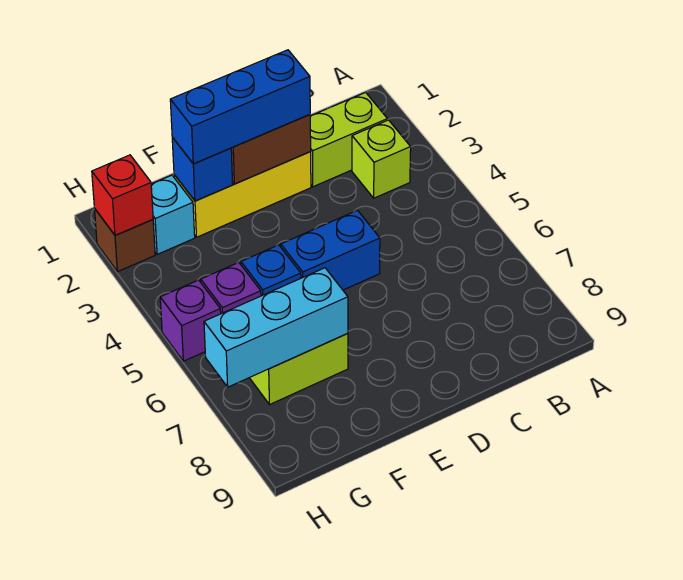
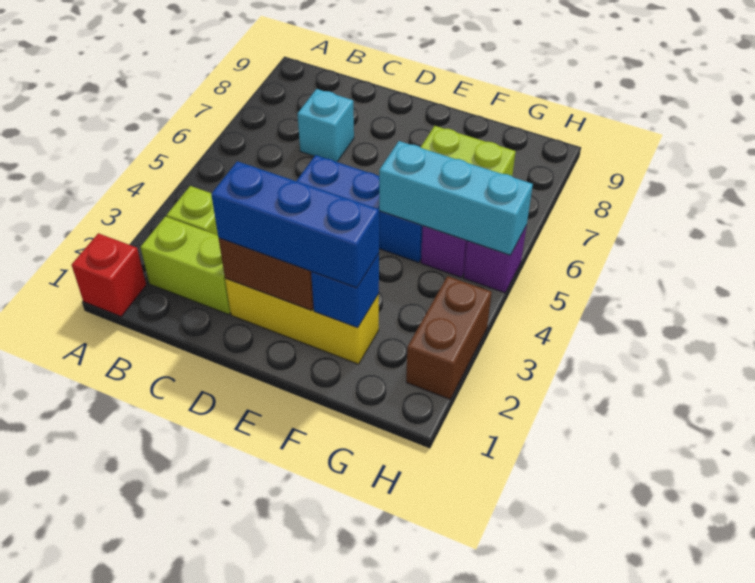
cyan brick F7:H7 level 2 -> cyan brick F5:H5 level 2
cyan brick G2 level 1 -> cyan brick C7 level 1
brown brick H2 level 1 -> brown brick H2:H3 level 1
red brick H2 level 2 -> red brick A1 level 1

